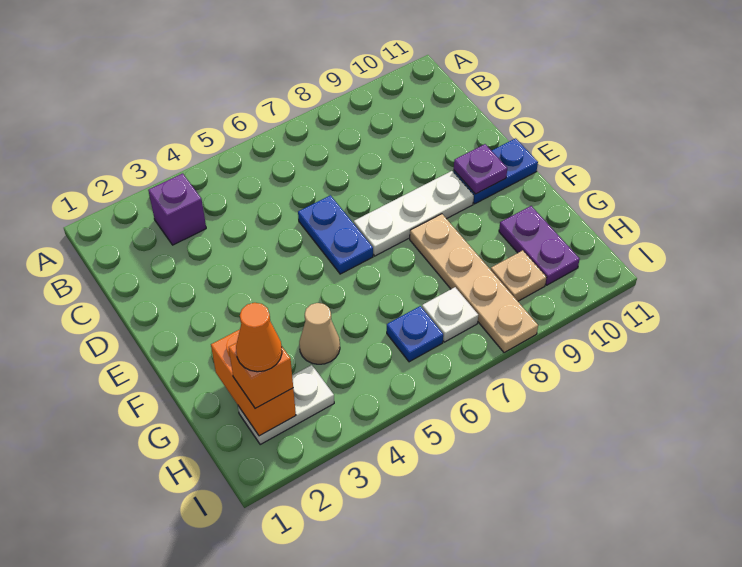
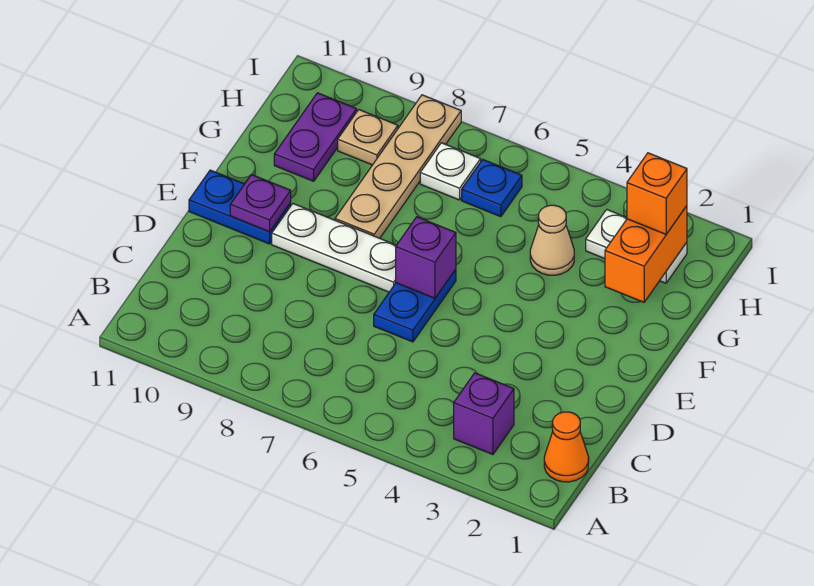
none -> purple brick E6 level 2
orange cone H2 level 4 -> orange cone B1 level 1

